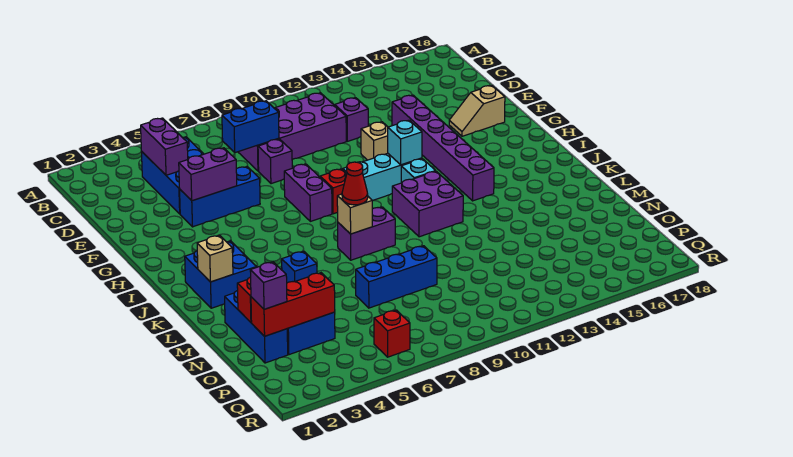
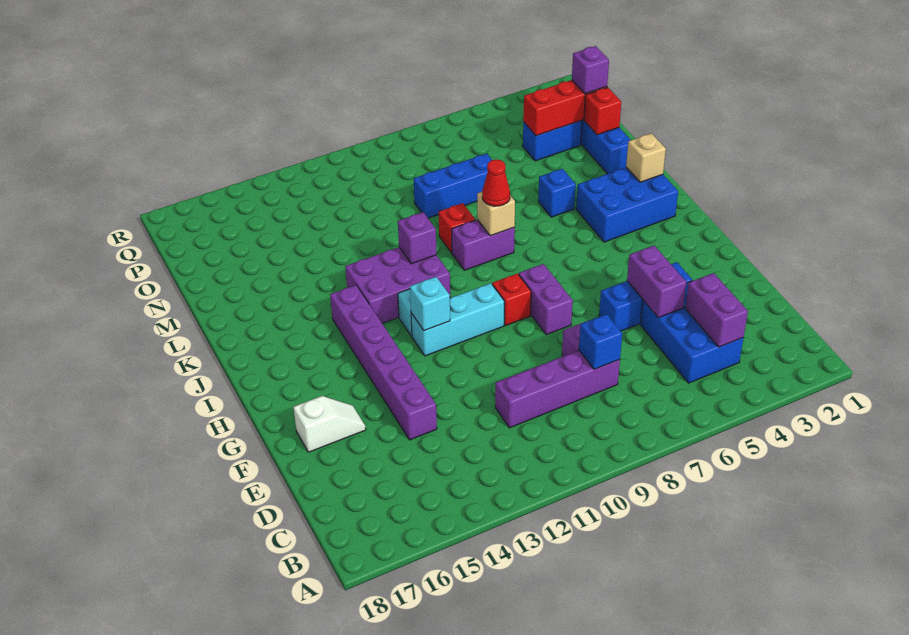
purple brick C8:D11 level 1 -> purple brick D8:D11 level 1
blue brick D7:D8 level 2 -> blue brick D8 level 2
purple brick D12 level 1 -> purple brick K11 level 2
purple brick F4:F5 level 2 -> purple brick E5:F5 level 2
tan brick F12 level 1 -> none
tan slope F16:F17 level 1 top 17 -> white slope F16:F17 level 1 top 17
blue brick J2:K3 level 1 -> blue brick J2:K4 level 1
purple brick J11:K12 level 1 -> purple brick J11:K13 level 1
red brick Q6 level 1 -> red brick L9 level 1

